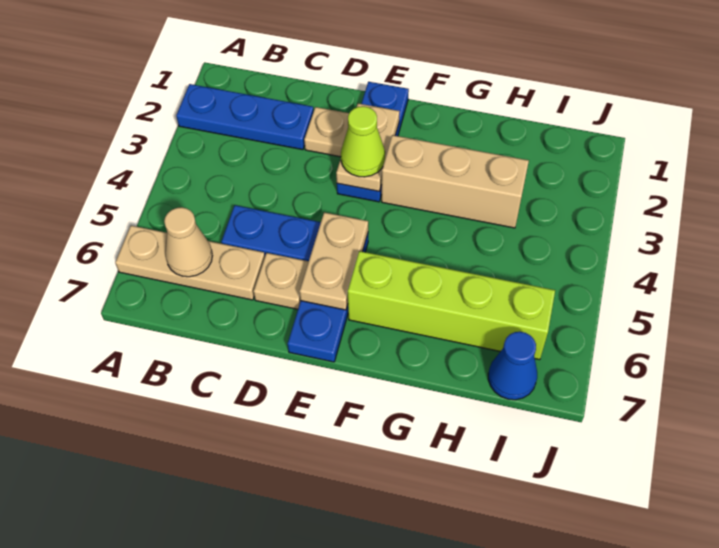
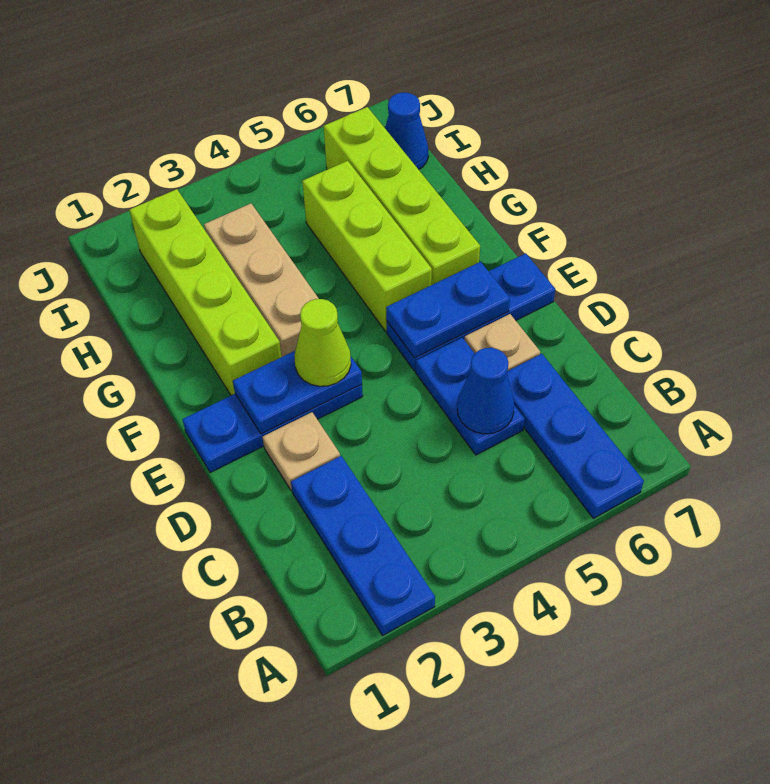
tan plate A6:C6 level 1 -> blue plate A6:C6 level 1
tan cone B6 level 2 -> none
none -> blue cone C5 level 2
tan plate E2:E3 level 2 -> blue plate E2:E3 level 2
tan plate E5:E6 level 2 -> blue plate E5:E6 level 2
none -> lime brick F2:I2 level 1
none -> lime brick F5:H5 level 1

